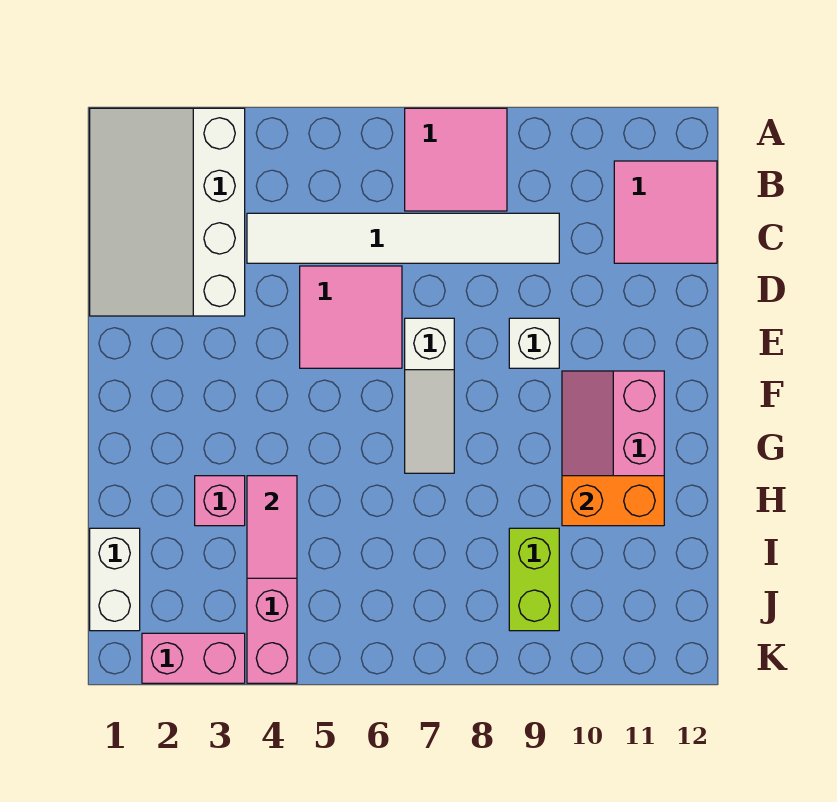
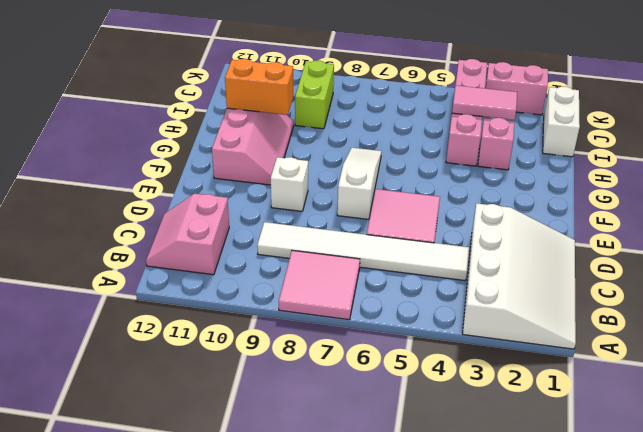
pink tile B11:C12 level 1 -> pink slope B11:C12 level 1 top 11
pink tile H4:I4 level 2 -> pink tile I3:I4 level 2

